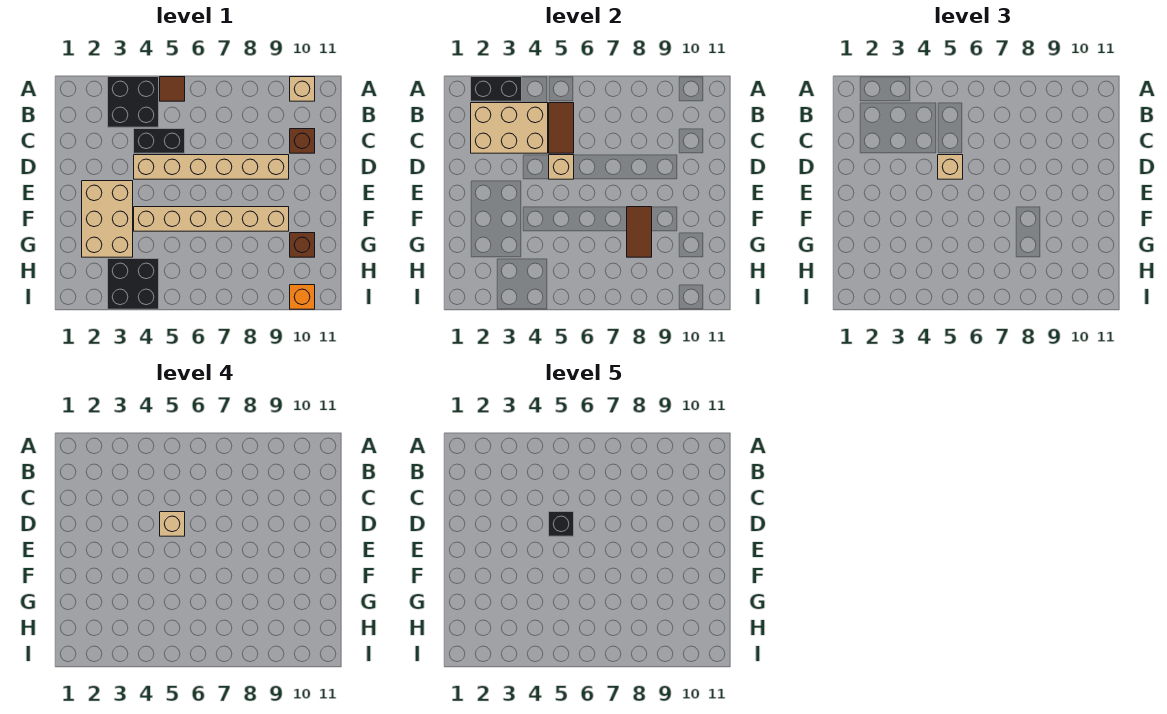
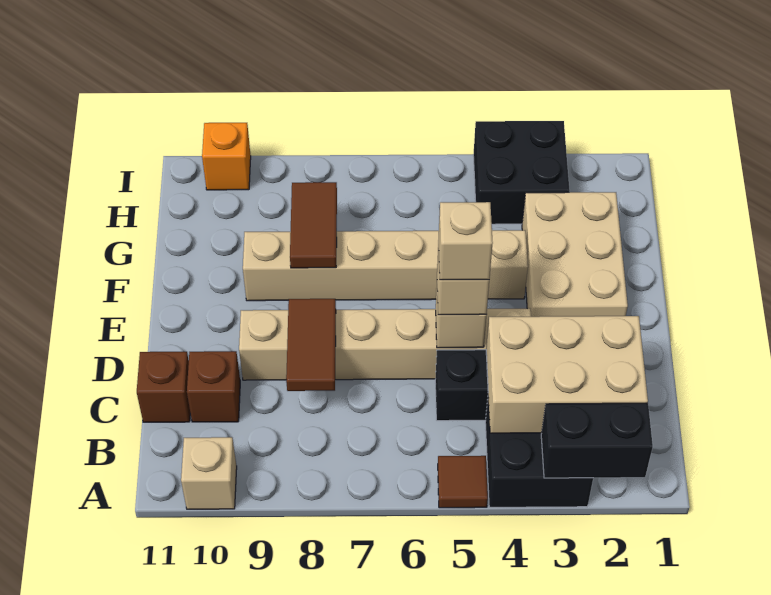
brown tile B5:C5 level 2 -> brown tile C8:D8 level 2
black brick D5 level 5 -> none
brown brick G10 level 1 -> brown brick C11 level 1

